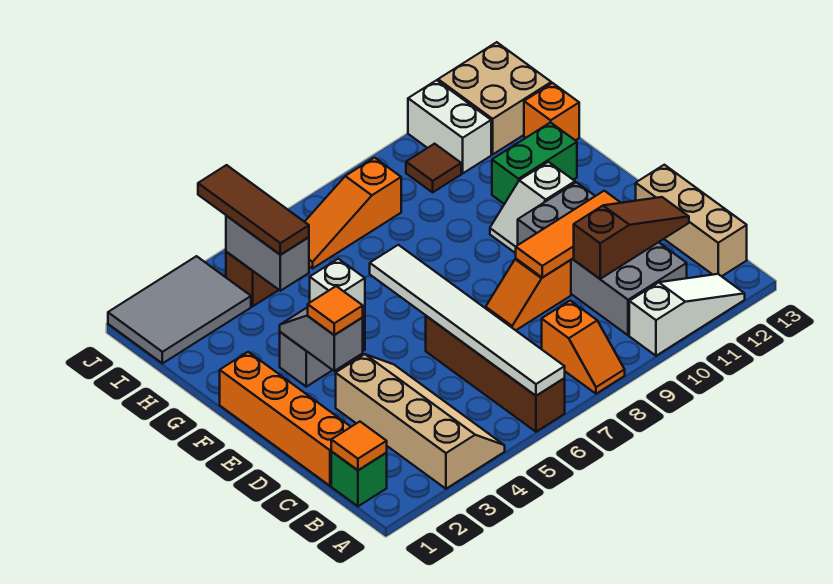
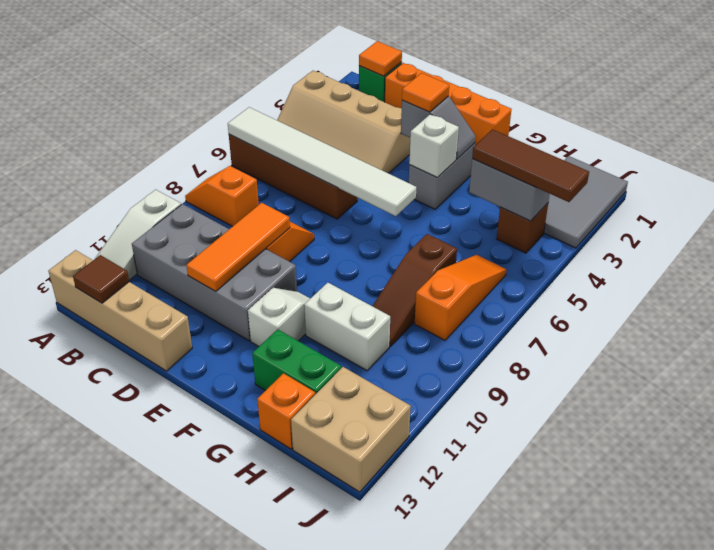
tan brick B13:D13 level 1 -> tan brick A13:D13 level 1
brown slope C10:C12 level 2 top 10 -> brown slope H7:H9 level 1 top 7
green brick G11:G12 level 1 -> green brick G12:H12 level 1
brown tile I10 level 1 -> brown tile B13 level 2
white brick I11:J11 level 1 -> white brick G10:H10 level 1

